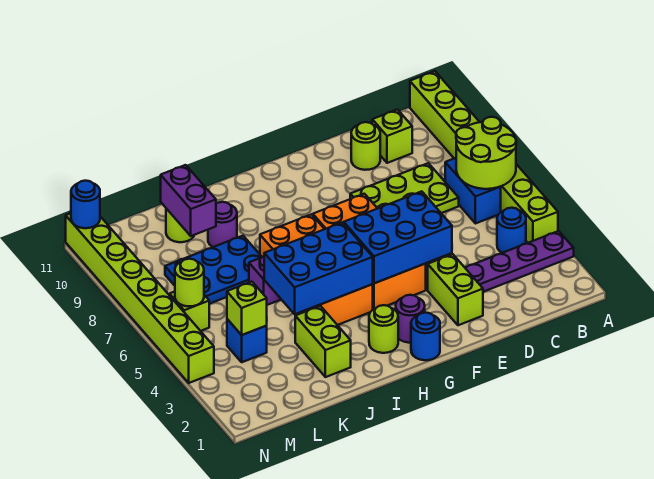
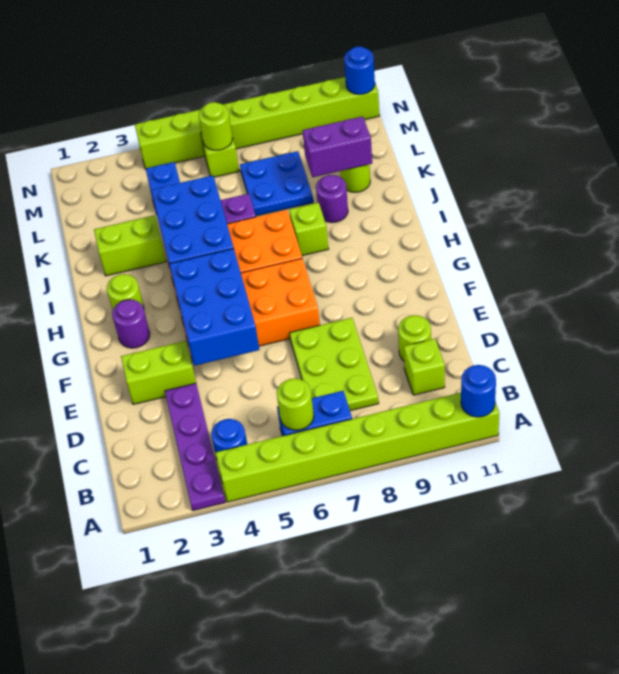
lime round brick A6:B7 level 2 -> lime round brick B6 level 2
blue round brick G1 level 1 -> blue round brick A11 level 2
blue plate J7:L8 level 1 -> blue plate K7:L8 level 1
lime brick L4 level 2 -> lime brick I8 level 1

